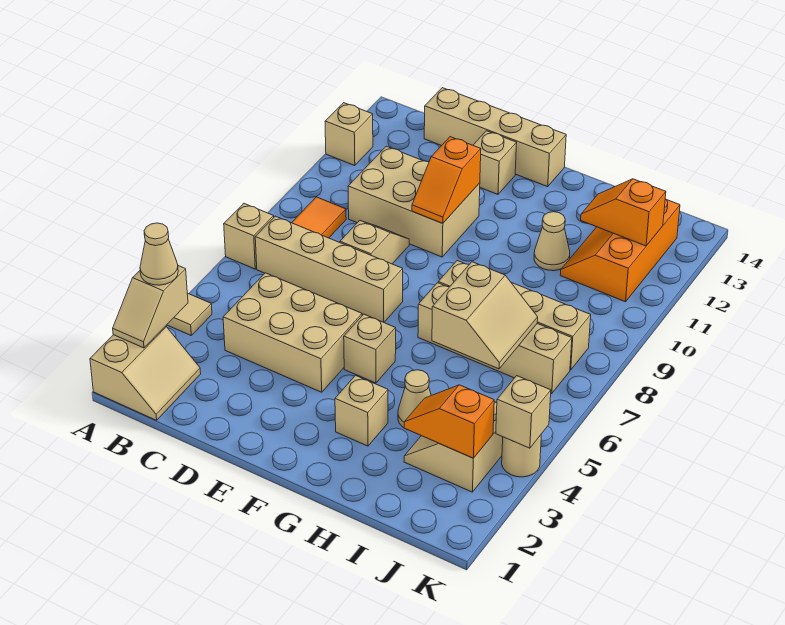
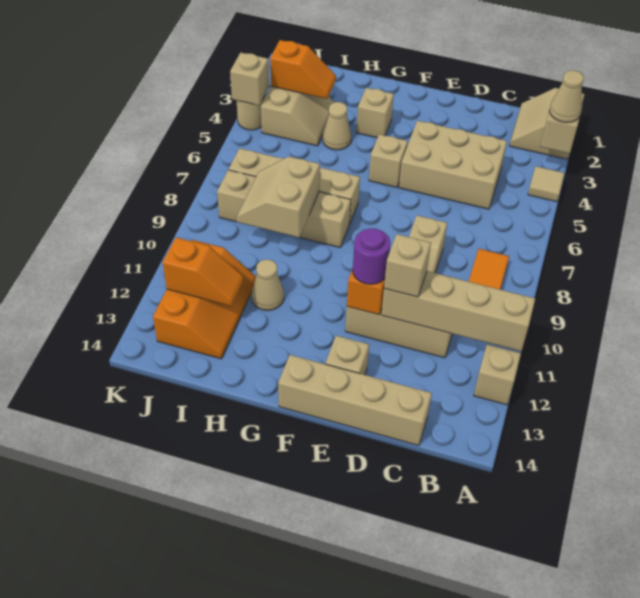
tan brick A7 level 1 -> tan brick D11 level 3
tan brick B7:E7 level 1 -> tan brick A11:D11 level 2
none -> purple round brick E11 level 3
tan slope H6:I7 level 2 top H -> tan slope H8:I9 level 2 top H

